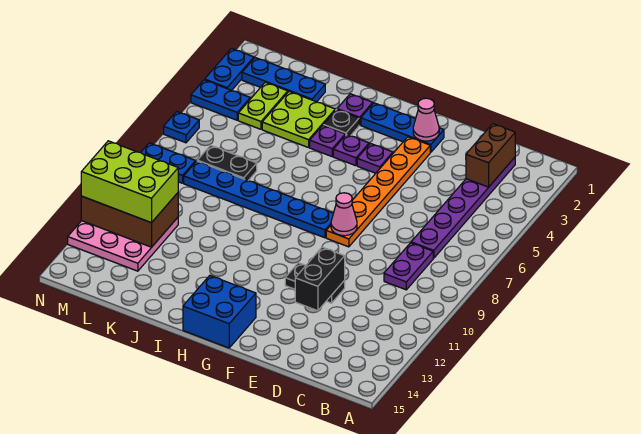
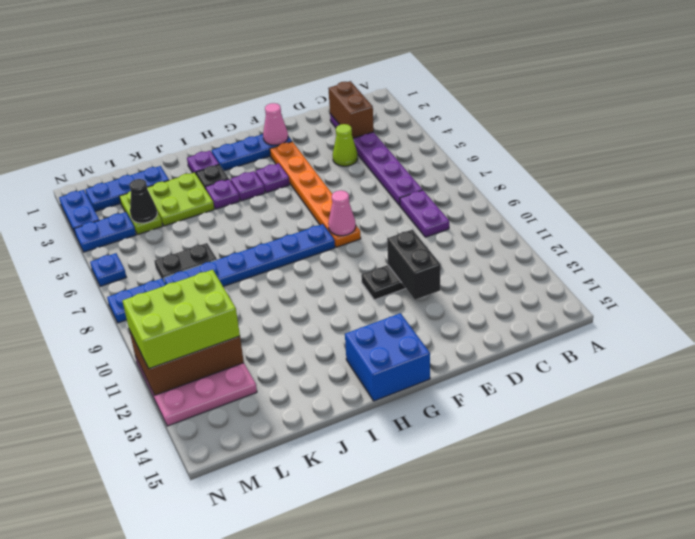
none -> lime cone D4 level 1
none -> black cone L4 level 2

